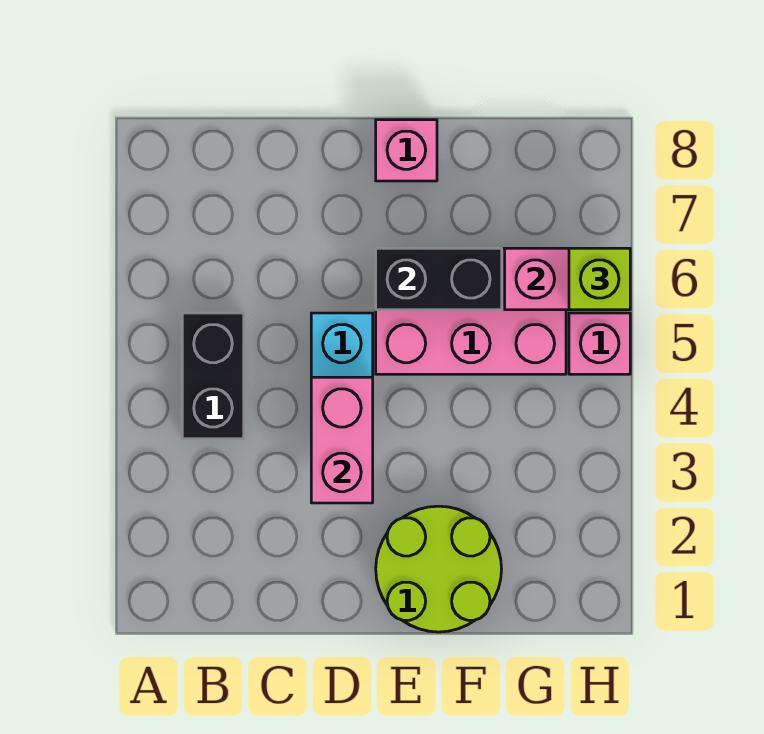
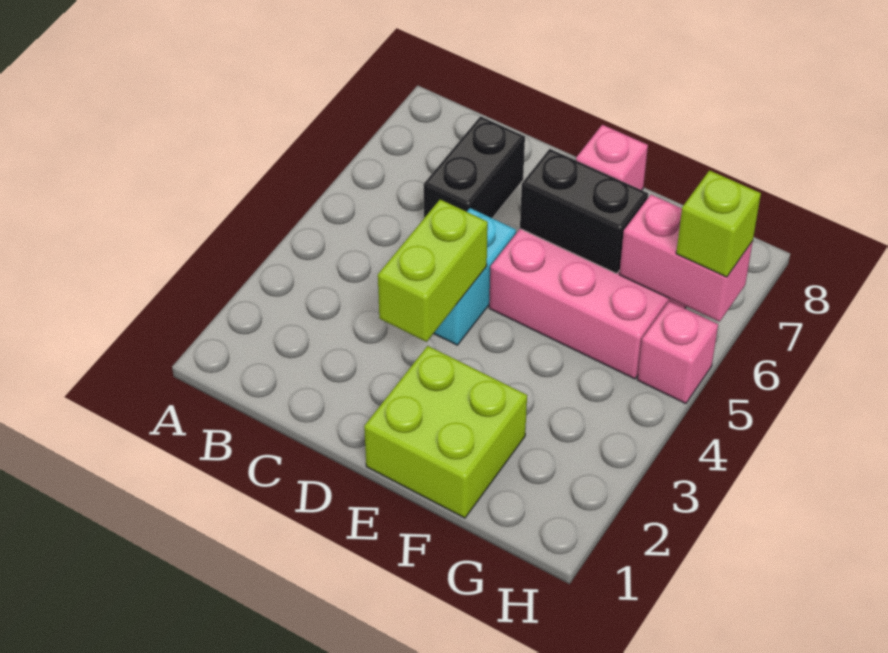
black brick B4:B5 level 1 -> black brick C6:C7 level 1
pink brick D3:D4 level 2 -> lime brick D3:D4 level 2
lime round brick E1:F2 level 1 -> lime brick E1:F2 level 1

